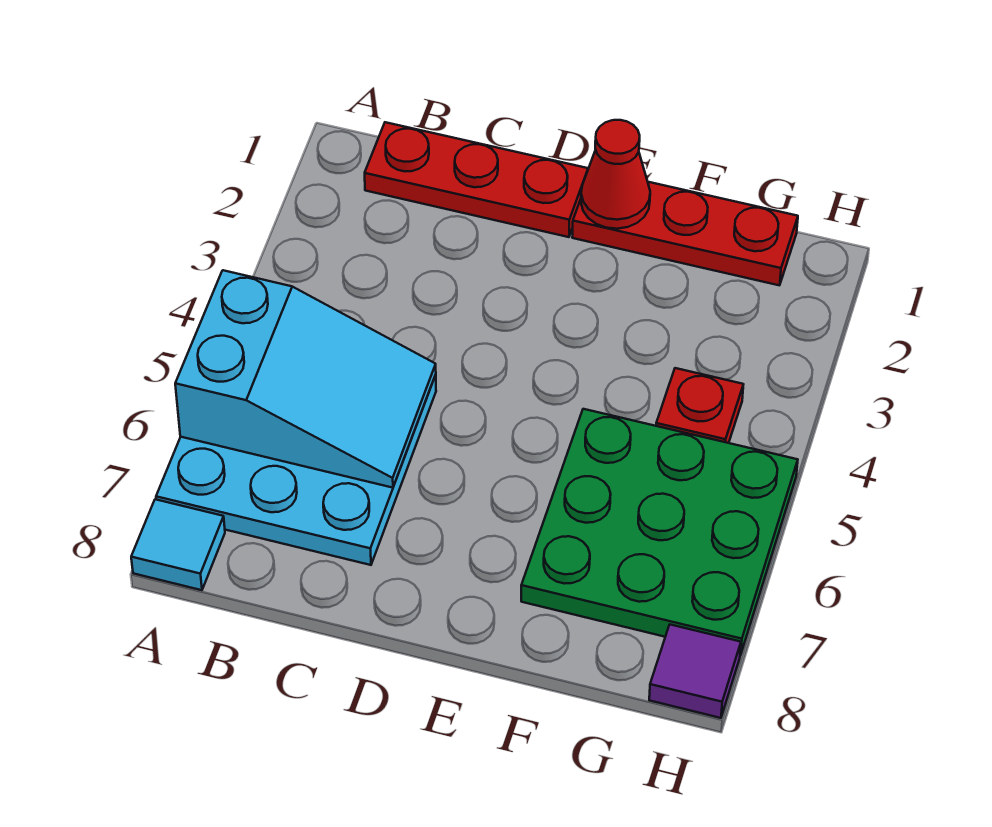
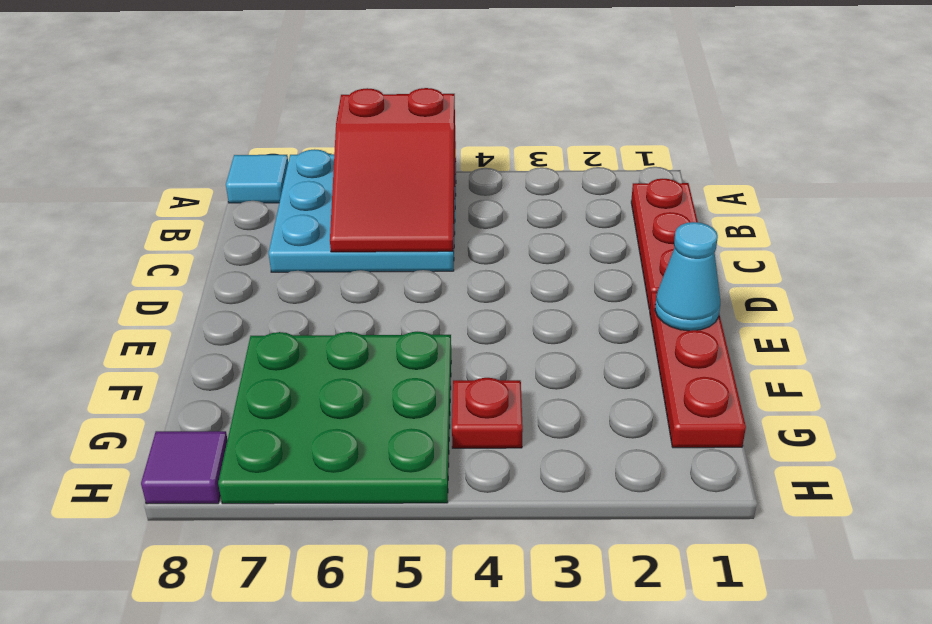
cyan slope A5:C6 level 2 top A -> red slope A5:C6 level 2 top A
red cone E1 level 2 -> cyan cone E1 level 2

